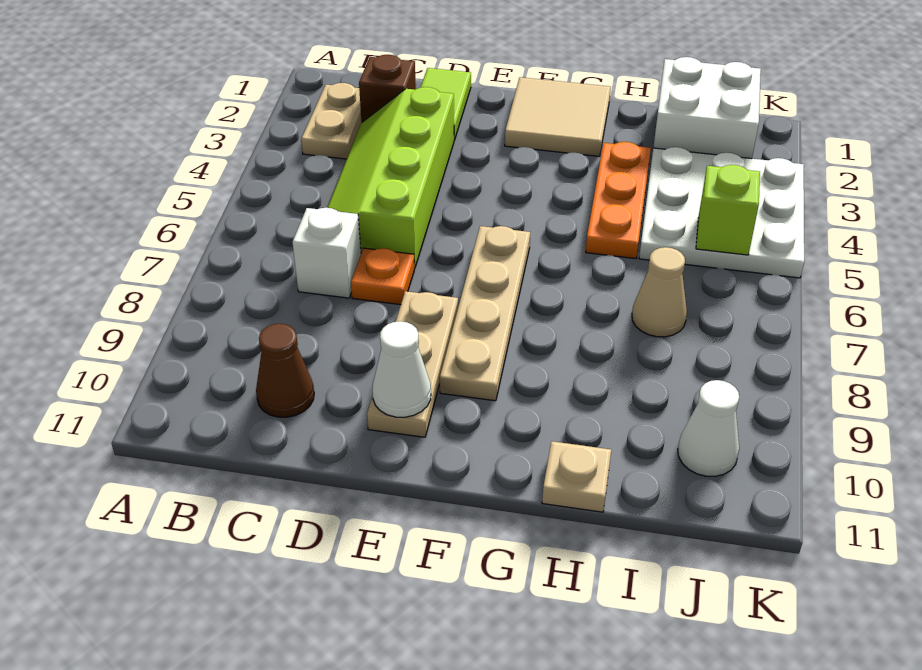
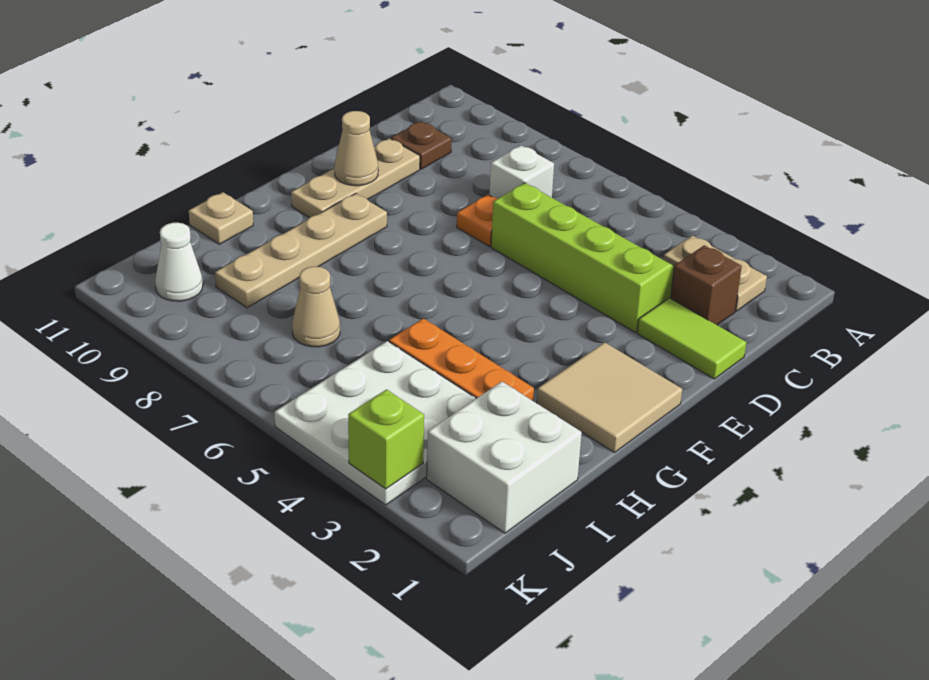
brown cone C10 level 1 -> brown plate C10 level 1
tan plate E8:E10 level 1 -> tan plate D10:F10 level 1
white cone E10 level 2 -> tan cone E10 level 2
tan plate F6:F9 level 1 -> tan plate F9:I9 level 1
lime brick J5 level 2 -> lime brick K3 level 2

